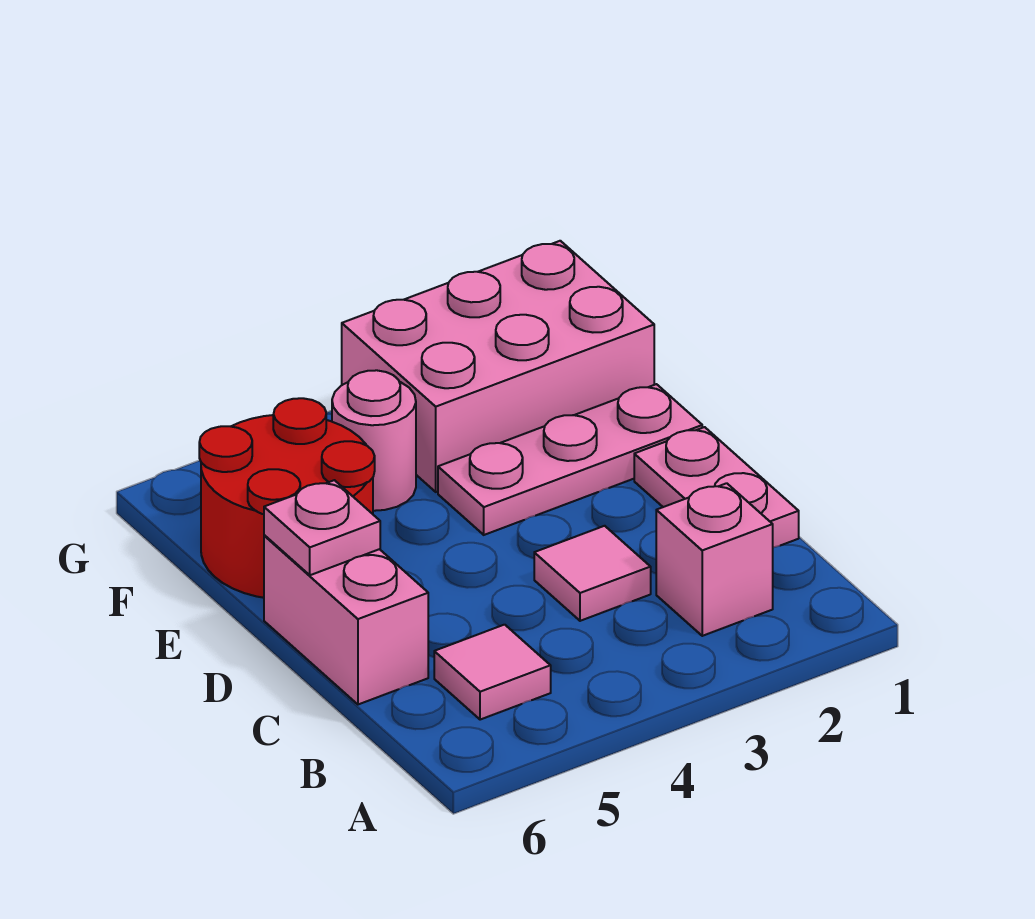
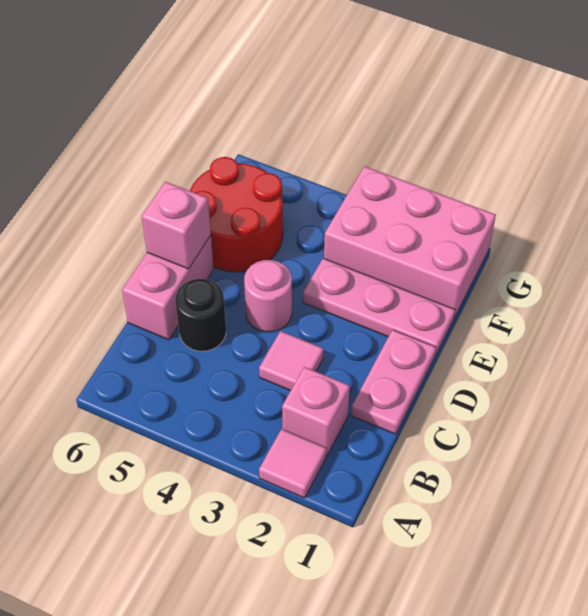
pink tile B5 level 1 -> pink tile A2 level 1
none -> black round brick C5 level 1
pink plate D6 level 2 -> pink brick D6 level 2
pink round brick F4 level 1 -> pink round brick D4 level 1

